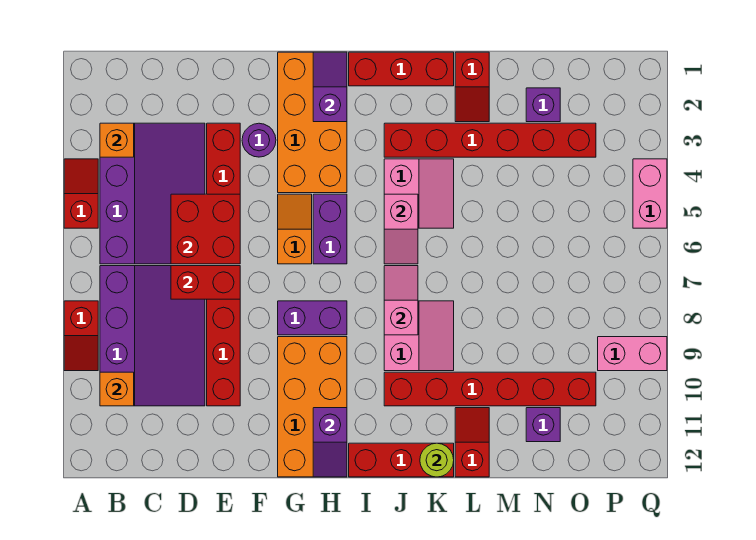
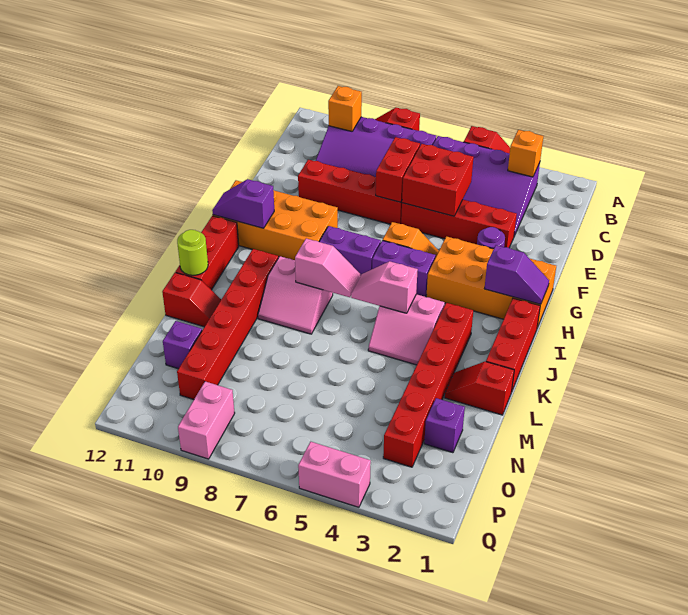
purple brick G8:H8 level 1 -> purple brick H7:H8 level 1

